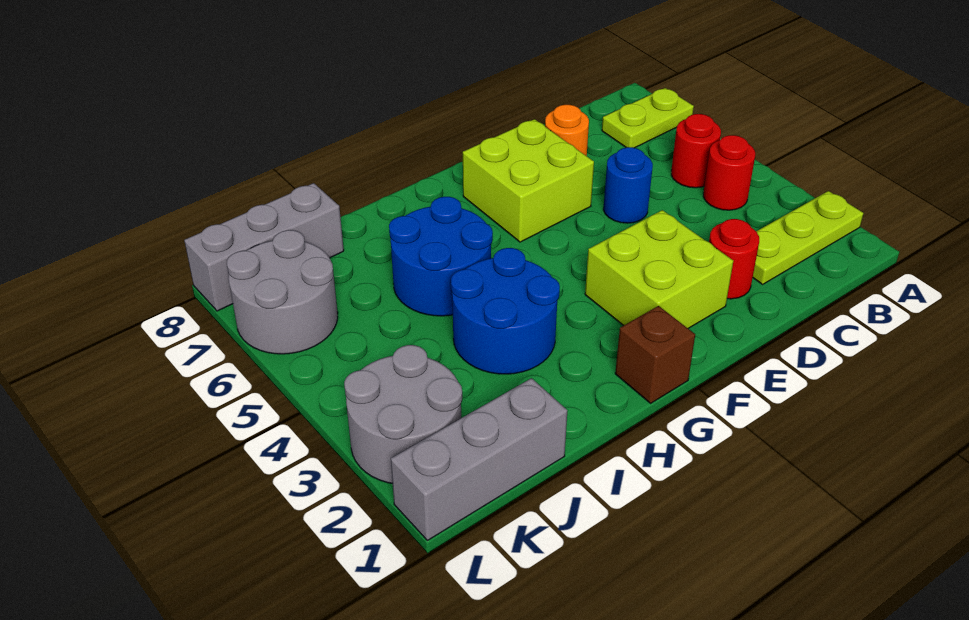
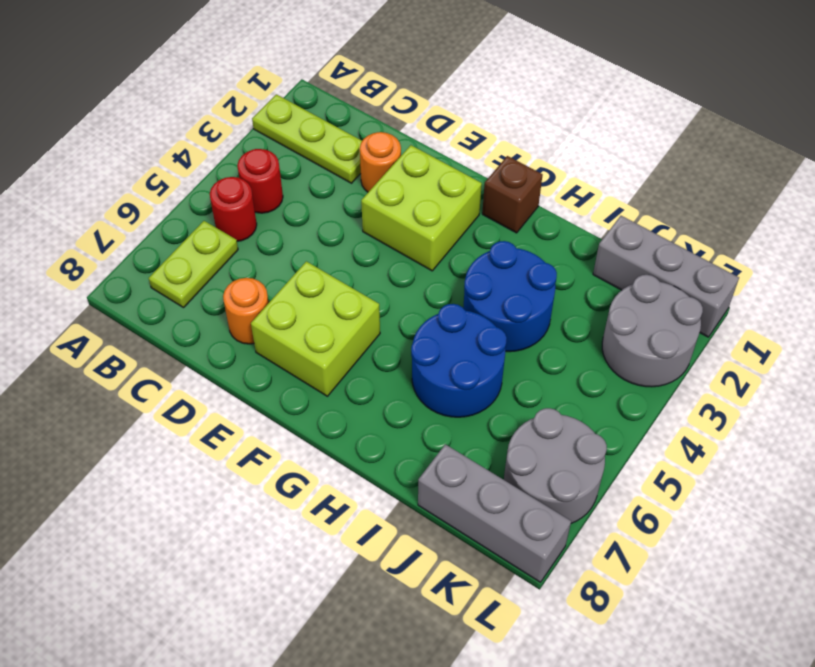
lime plate A7:B7 level 1 -> lime plate B6:B7 level 1
red round brick D2 level 1 -> orange round brick D2 level 1
blue round brick D5 level 1 -> none

